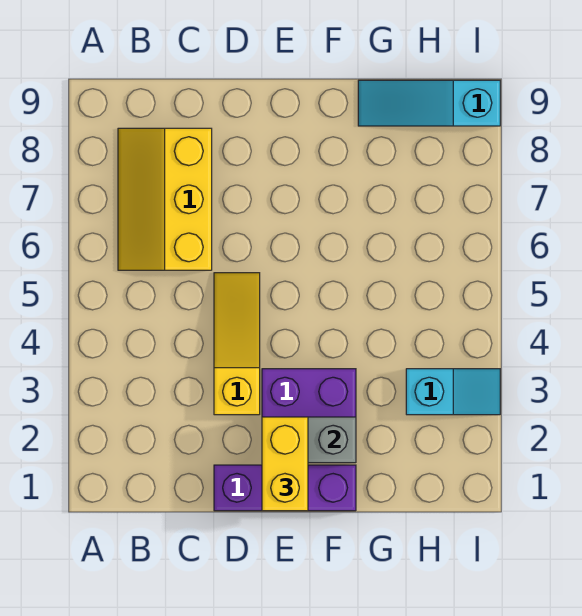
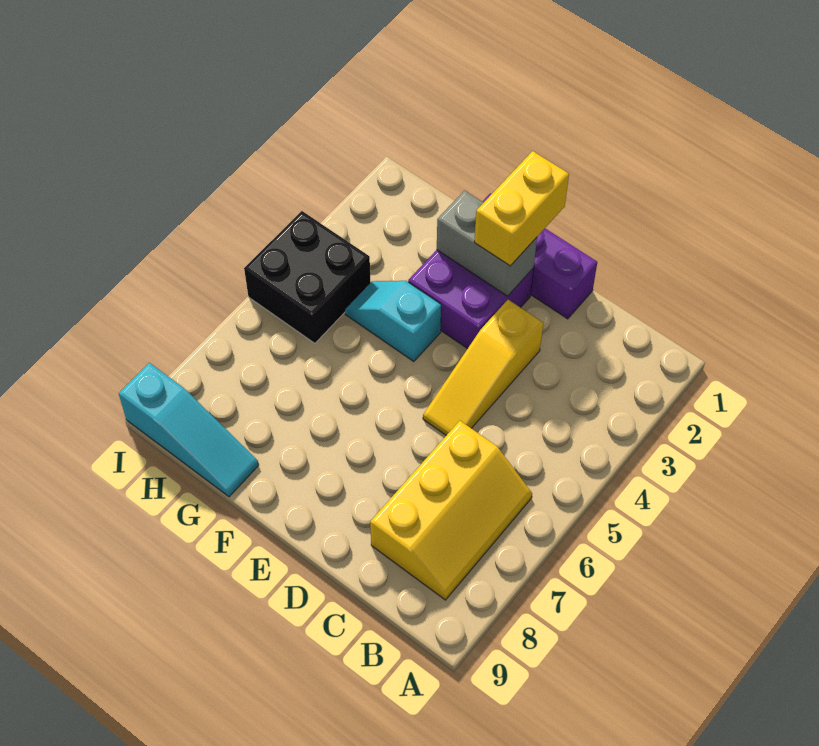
cyan slope H3:I3 level 1 top H -> cyan slope F4:G4 level 1 top F
none -> black brick H4:I5 level 1

